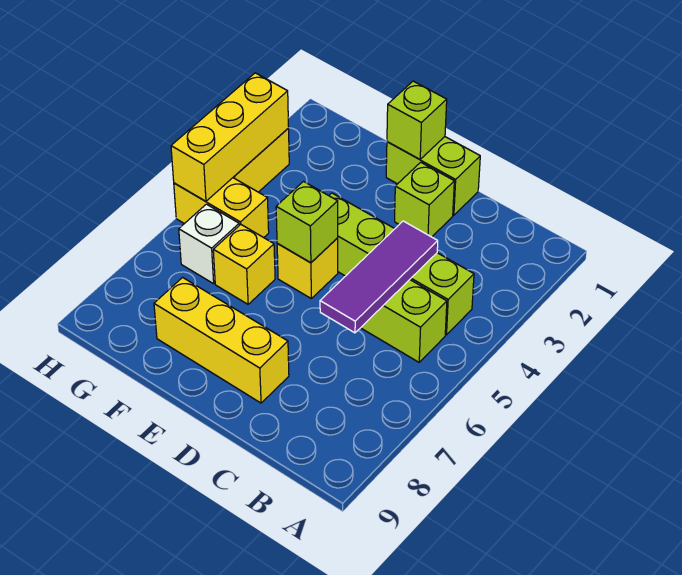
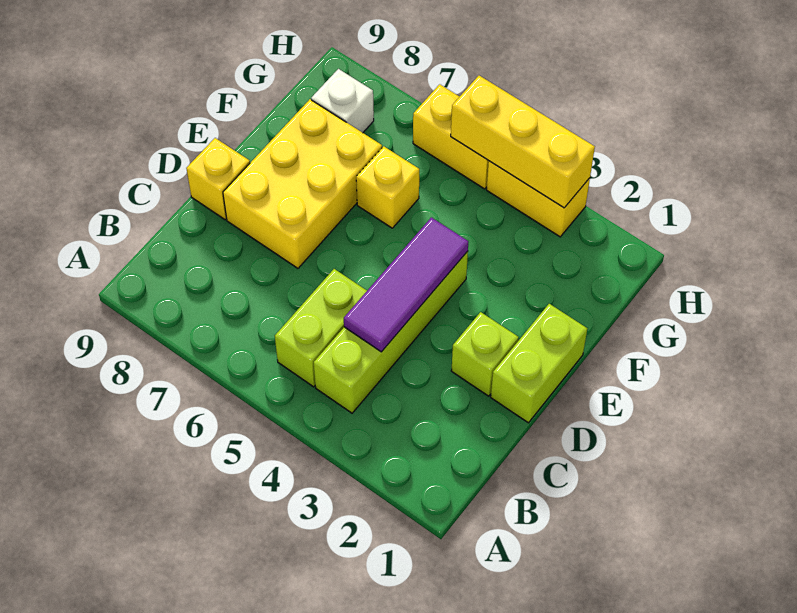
purple tile C4:C6 level 2 -> purple tile C4:E4 level 2
yellow brick D8:F8 level 1 -> yellow brick D7:F8 level 1
lime brick E1 level 2 -> none
yellow brick E5 level 1 -> yellow brick D9 level 1
lime brick E5 level 2 -> none
yellow brick G5:H5 level 1 -> yellow brick H5:H6 level 1
white brick G6 level 1 -> white brick G8 level 1

